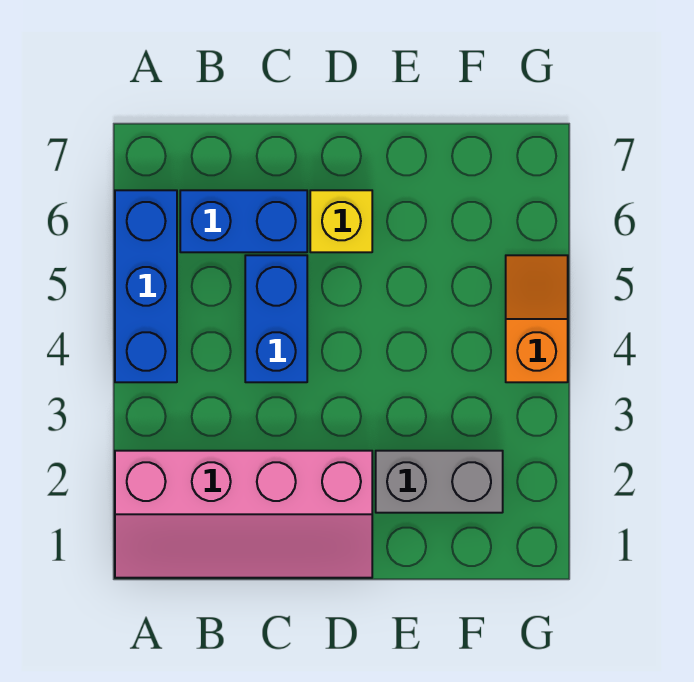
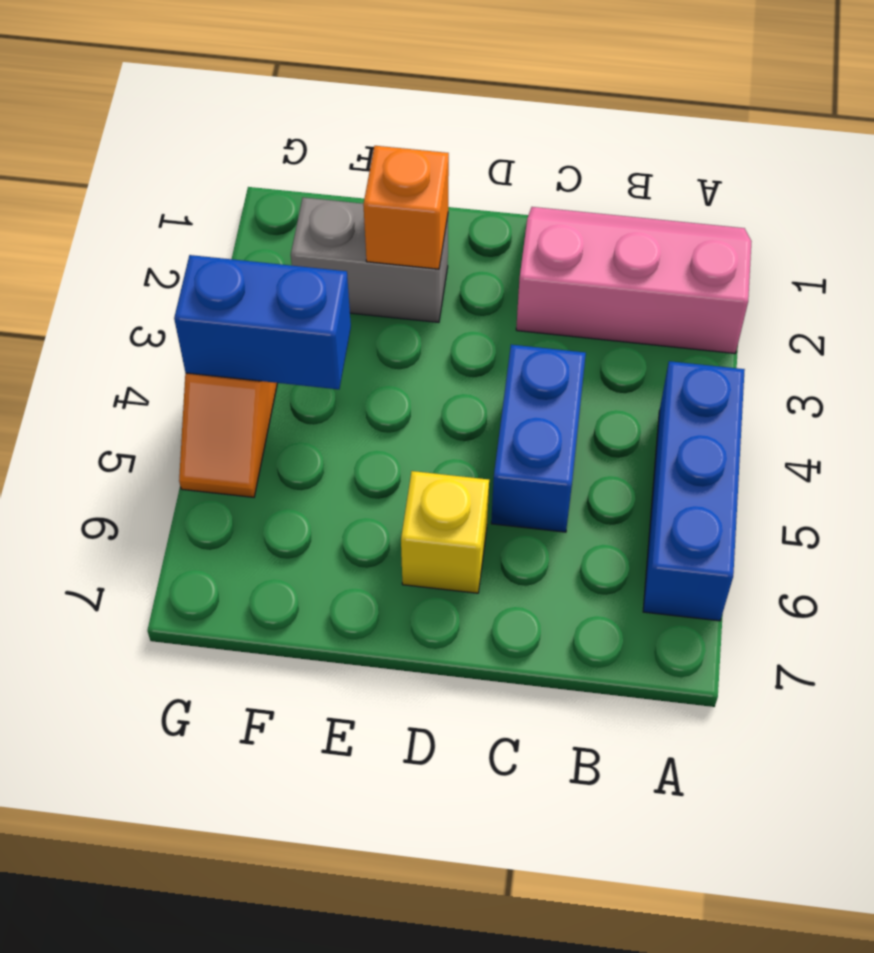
pink slope A1:D2 level 1 top 2 -> pink slope A1:C2 level 1 top 2
blue brick B6:C6 level 1 -> blue brick F4:G4 level 2
none -> orange brick E2 level 2

